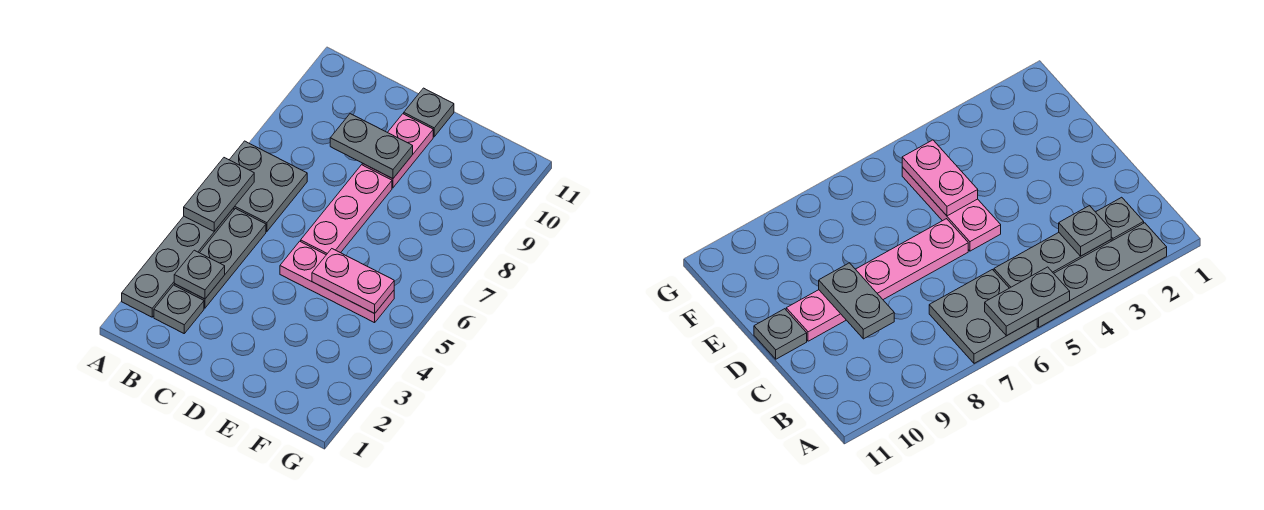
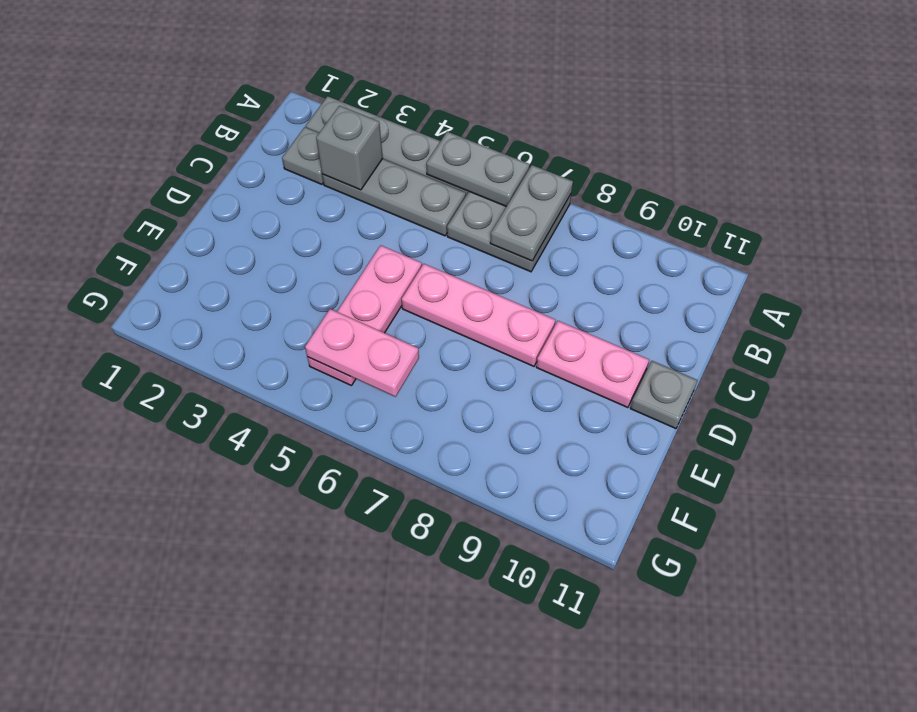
grey plate B3 level 2 -> grey brick B3 level 2
grey plate C9:D9 level 2 -> grey plate A7:B7 level 2
pink plate E5:F5 level 2 -> pink plate F5:F6 level 2

